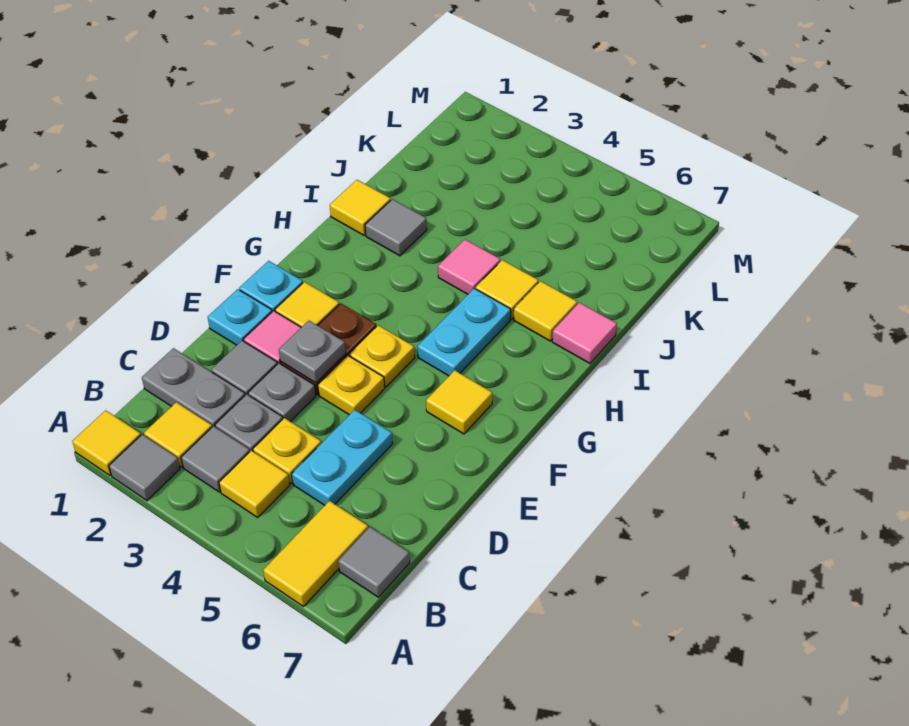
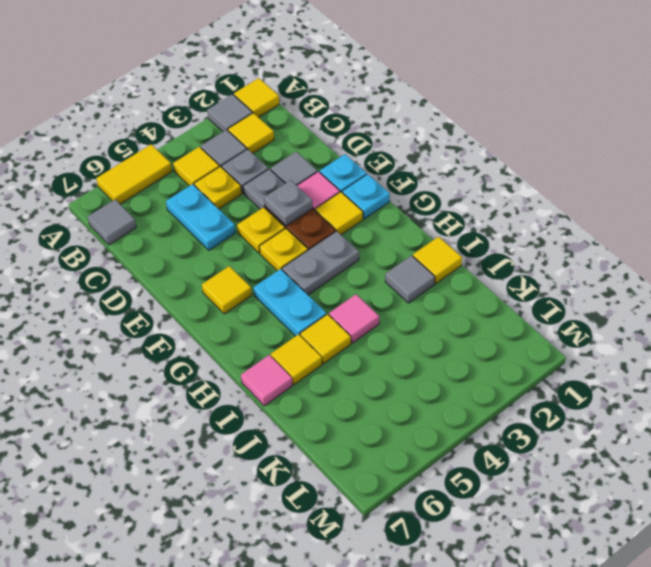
yellow tile A6:B6 level 1 -> yellow tile A5:A6 level 1
grey plate C1:C2 level 1 -> grey plate G3:G4 level 1

